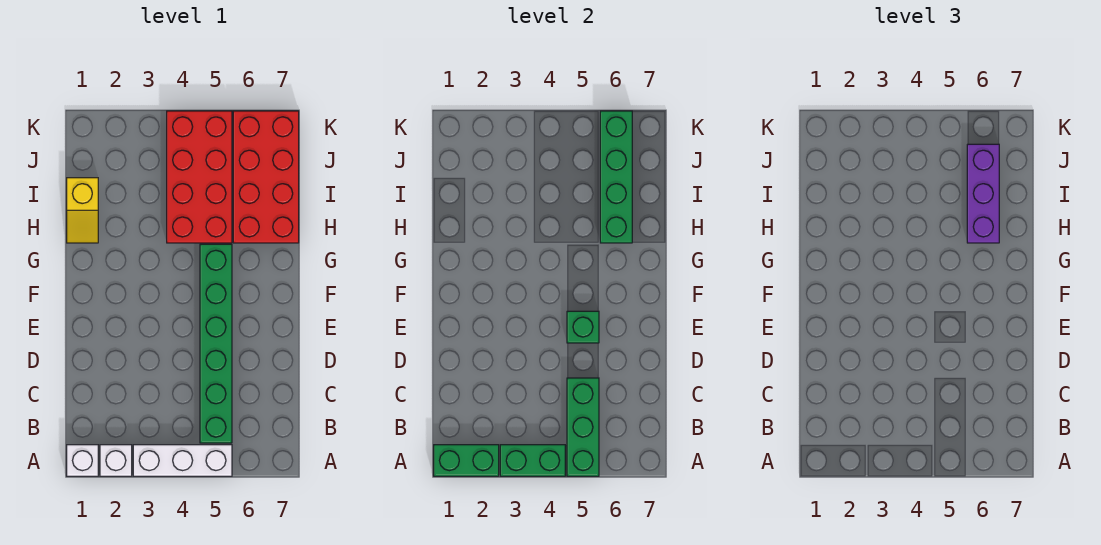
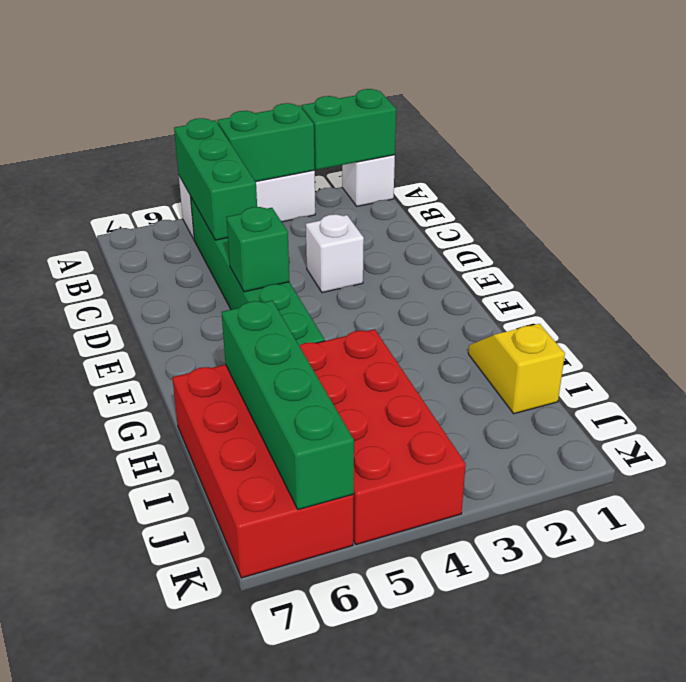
white brick A2 level 1 -> white brick D3 level 1
purple brick H6:J6 level 3 -> none

